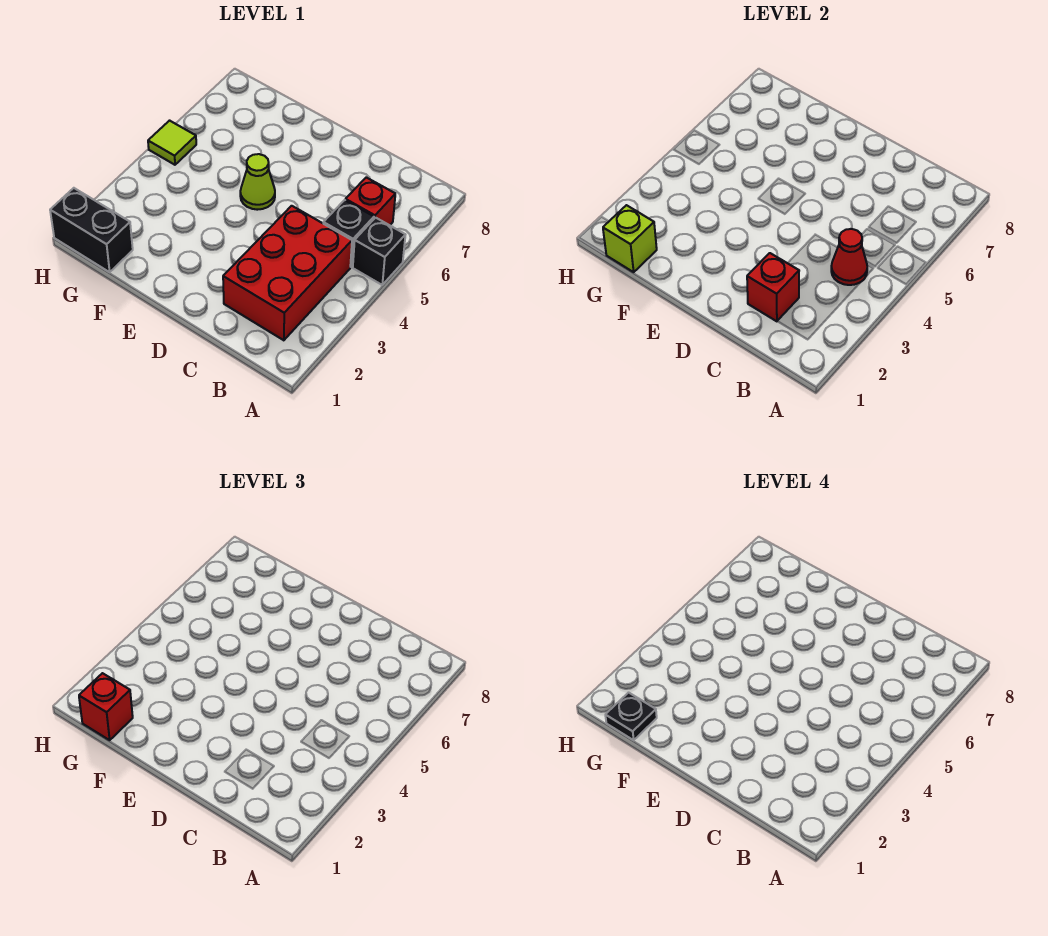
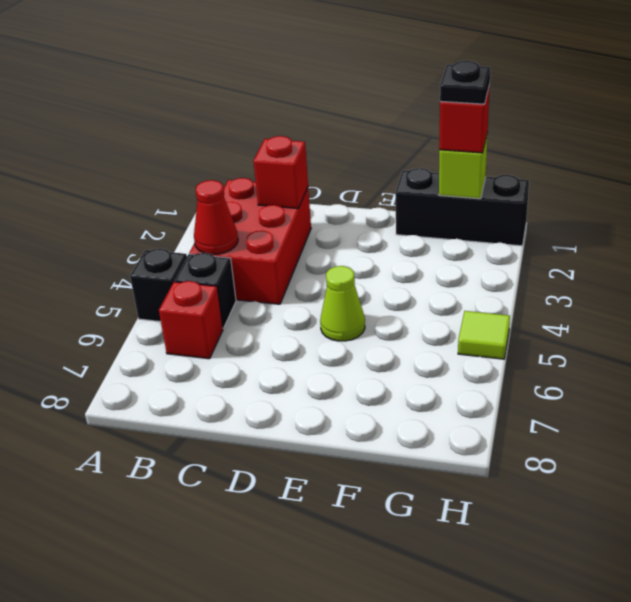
black brick G1:H1 level 1 -> black brick F1:H1 level 1

